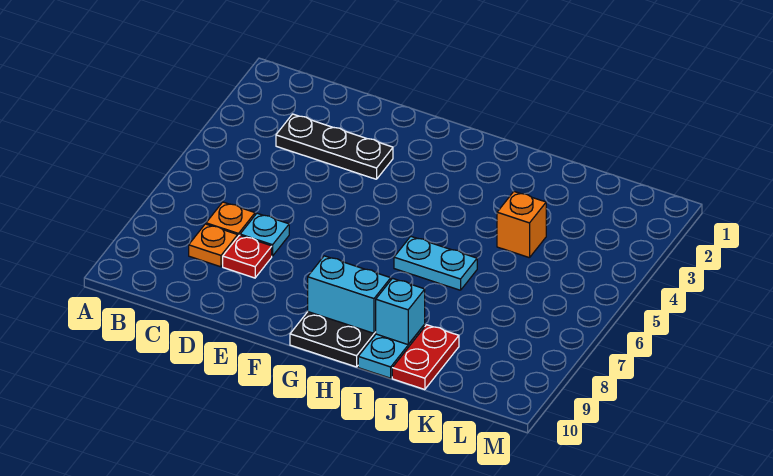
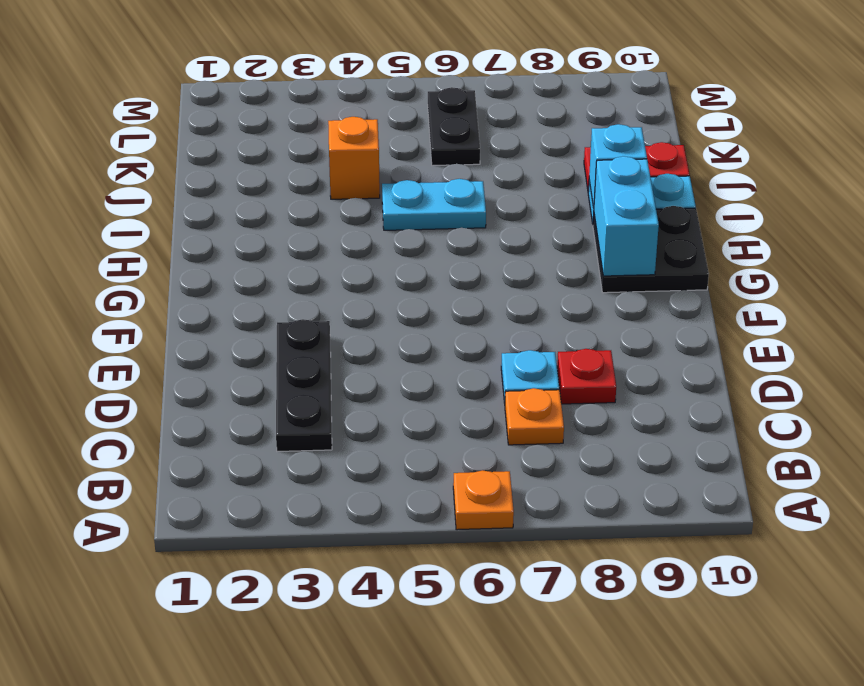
orange plate C8 level 1 -> orange plate A6 level 1
cyan plate H6:I6 level 1 -> cyan plate I5:I6 level 1
none -> black plate K6:L6 level 1

